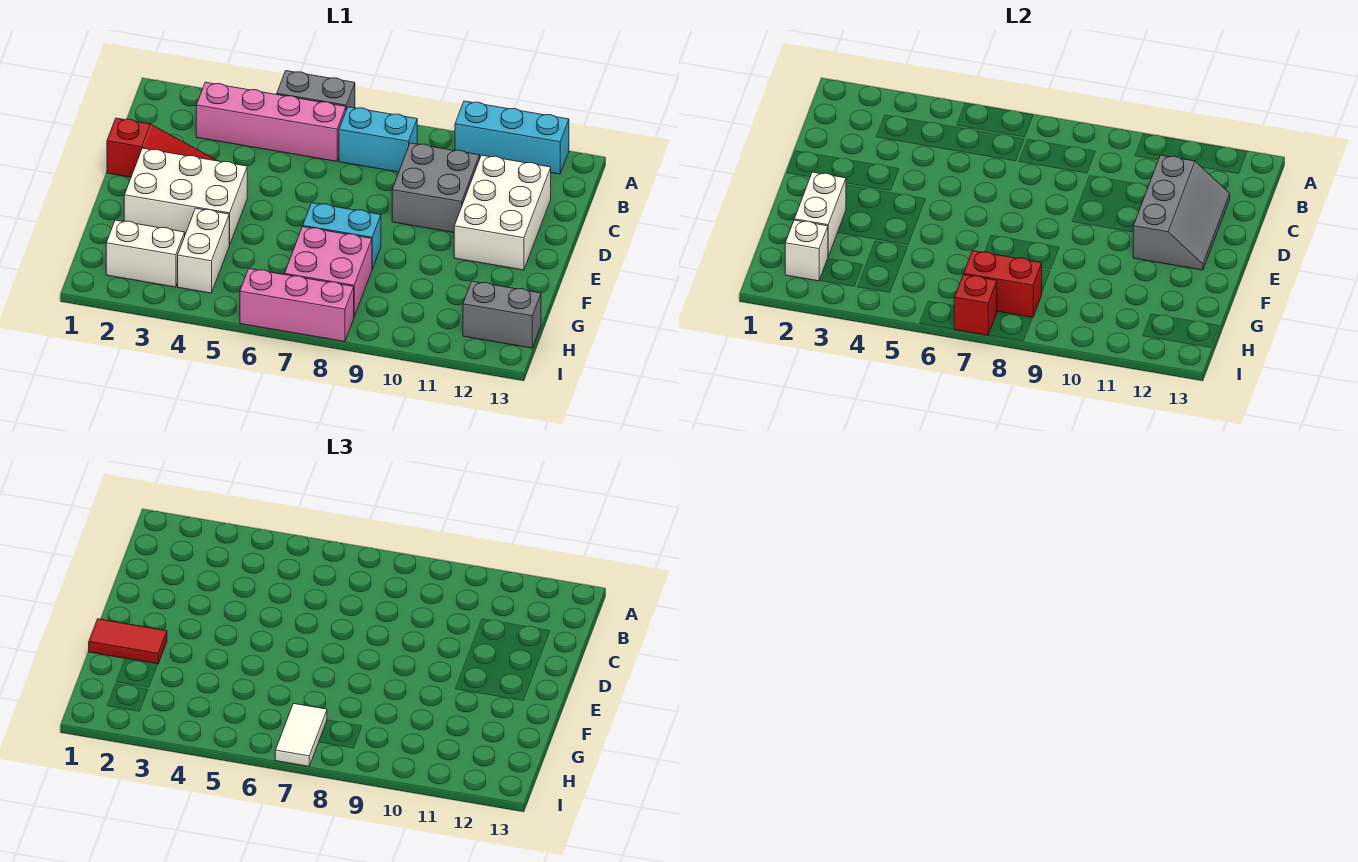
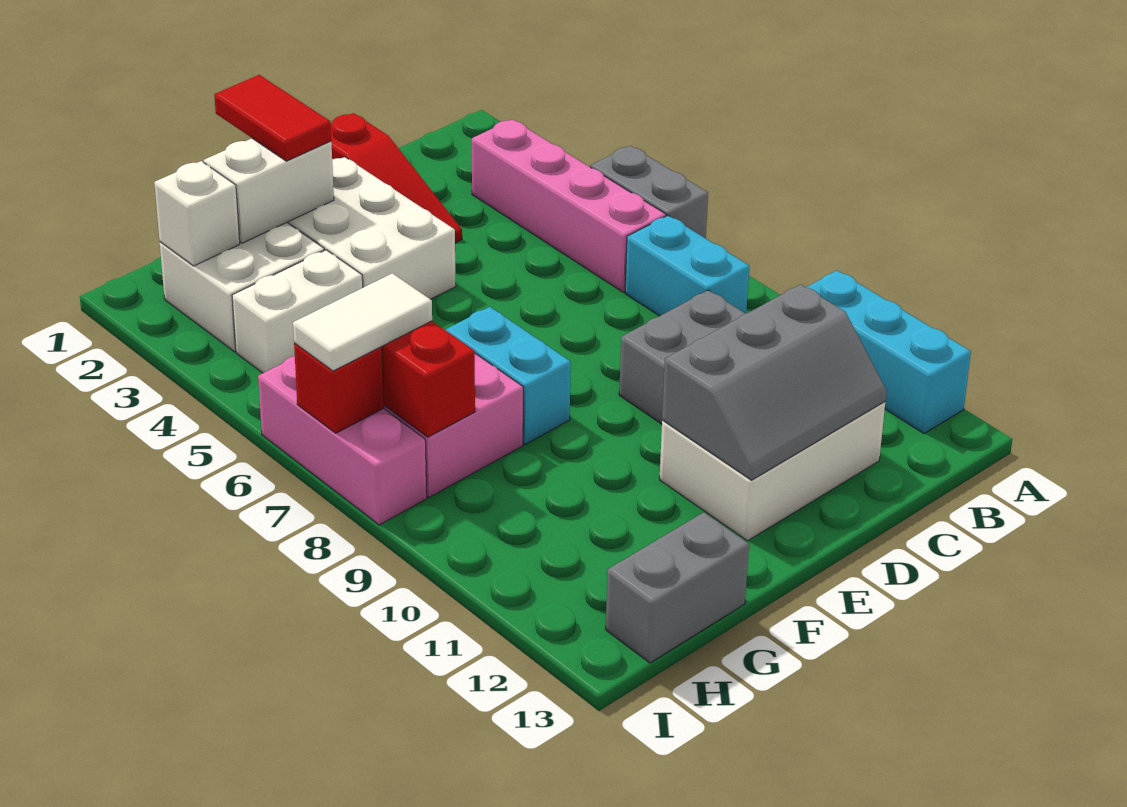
white brick H2:H3 level 1 -> white brick G2:H3 level 1
grey brick H12:H13 level 1 -> grey brick G13:H13 level 1

